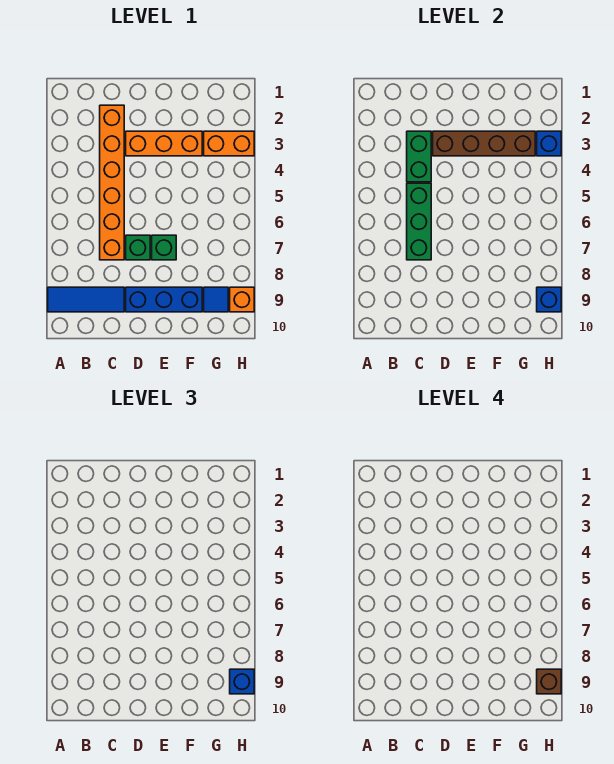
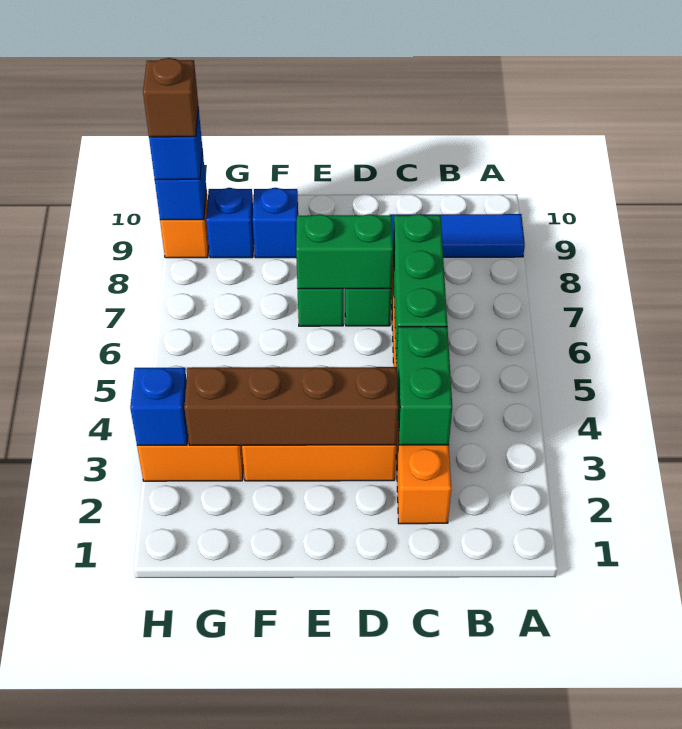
none -> green brick D7:E7 level 2
blue brick D9:F9 level 1 -> blue brick F9 level 1
blue tile G9 level 1 -> blue brick G9 level 1

